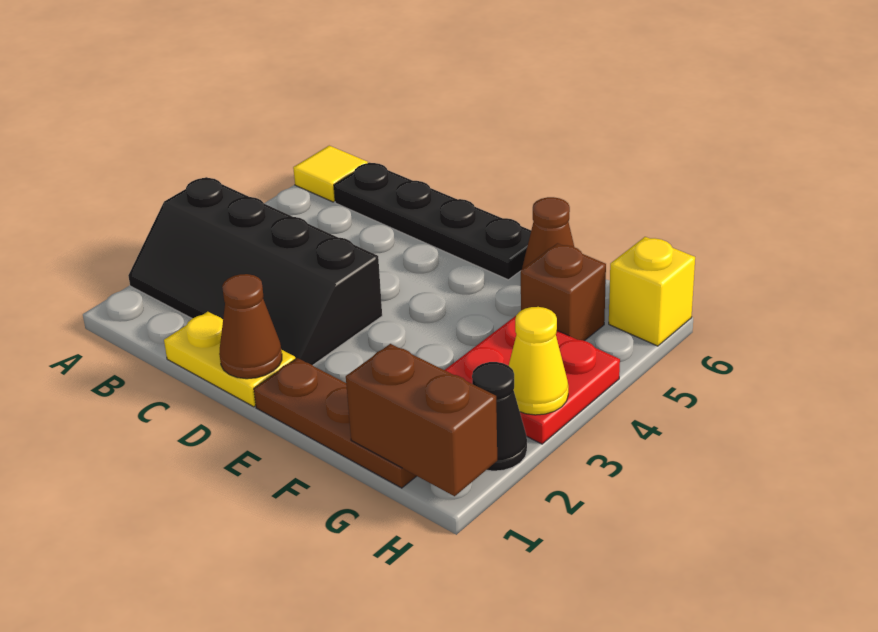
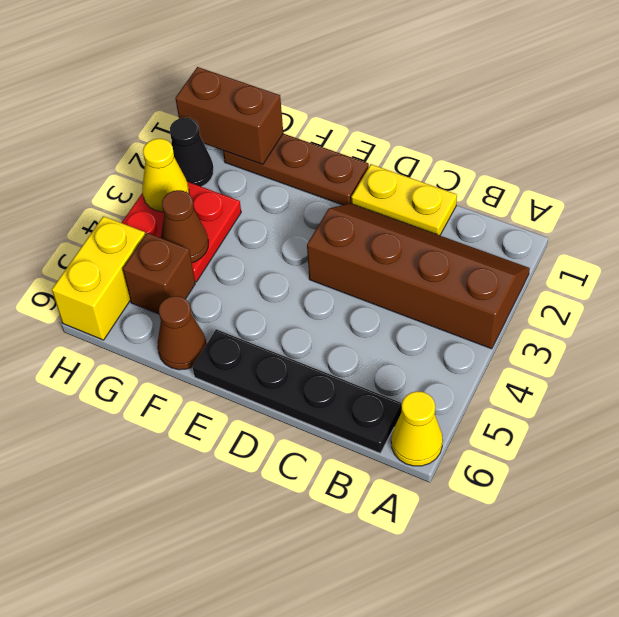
black slope A2:D3 level 1 top 3 -> brown slope A2:D3 level 1 top 3
yellow tile A6 level 1 -> yellow cone A6 level 1
brown cone D1 level 2 -> brown cone G4 level 2
yellow brick H6 level 1 -> yellow brick H5:H6 level 1

